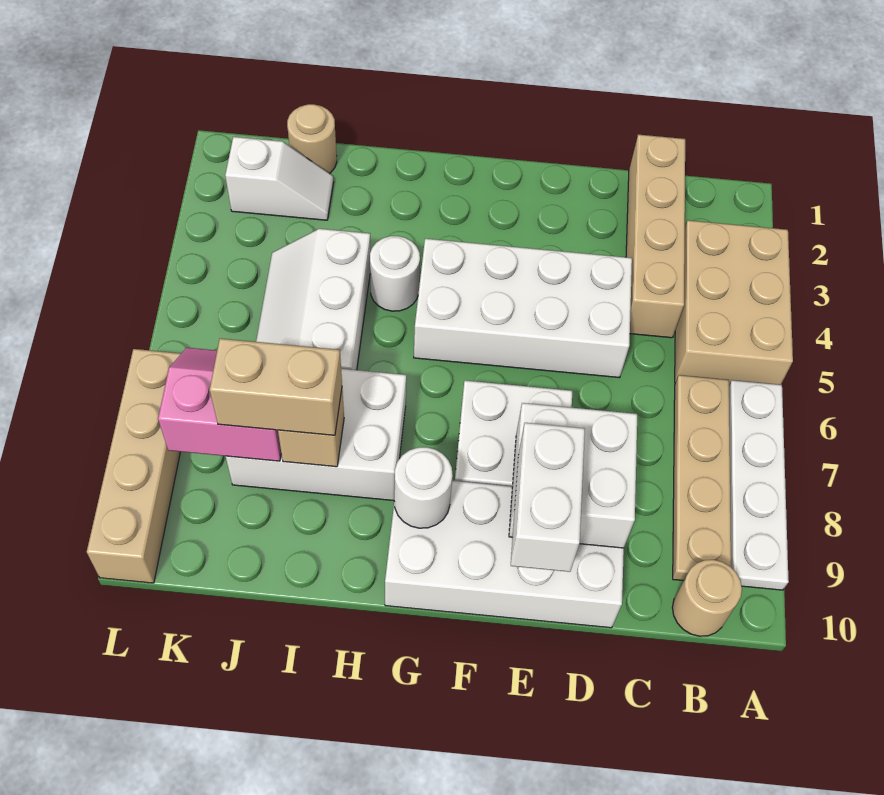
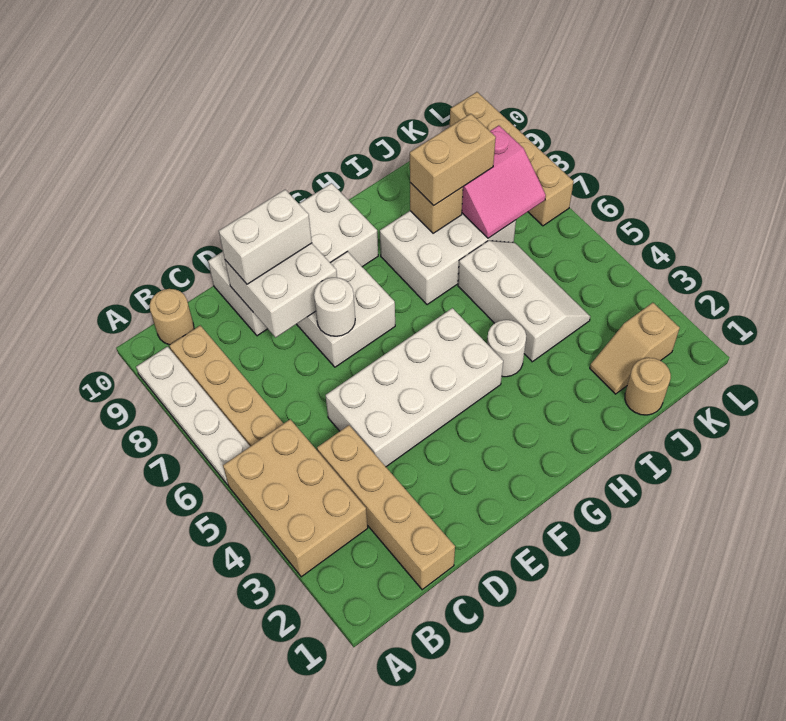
white brick E9:E10 level 3 -> white brick D9:E9 level 3
white round brick G9 level 2 -> white round brick E7 level 2
white slope J2:K2 level 1 top K -> tan slope J2:K2 level 1 top K

